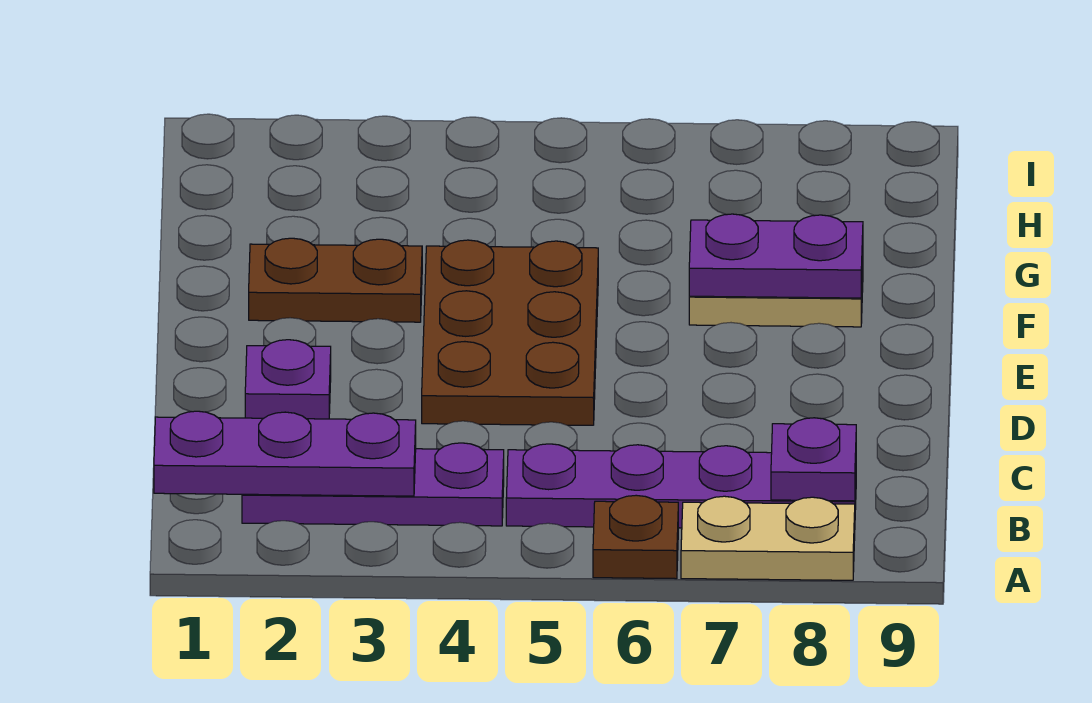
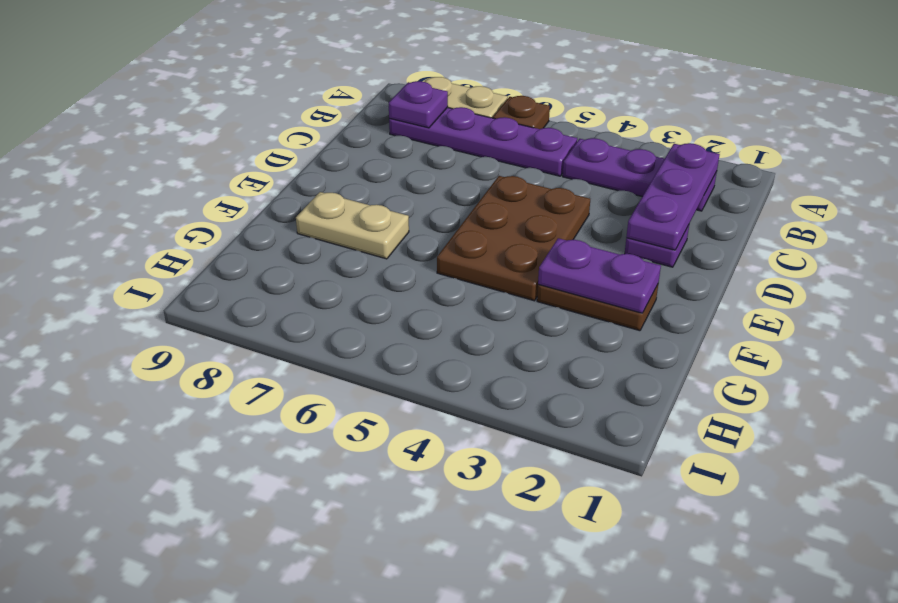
purple plate B1:B3 level 2 -> purple plate B2:D2 level 2
purple plate F7:F8 level 2 -> purple plate F2:F3 level 2

